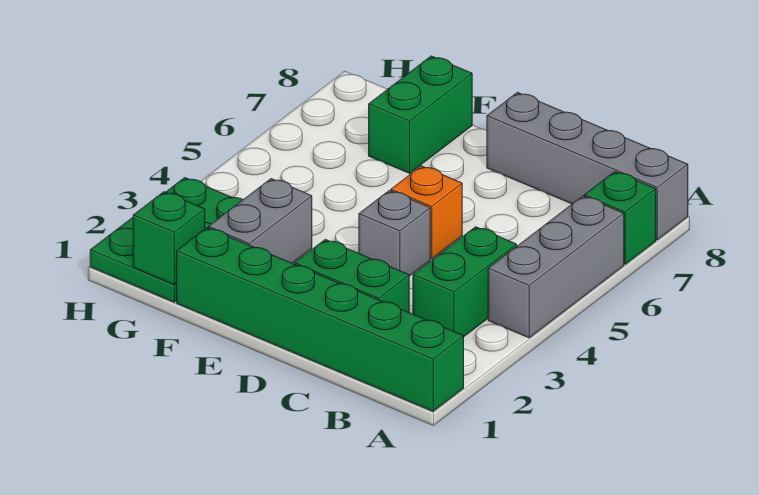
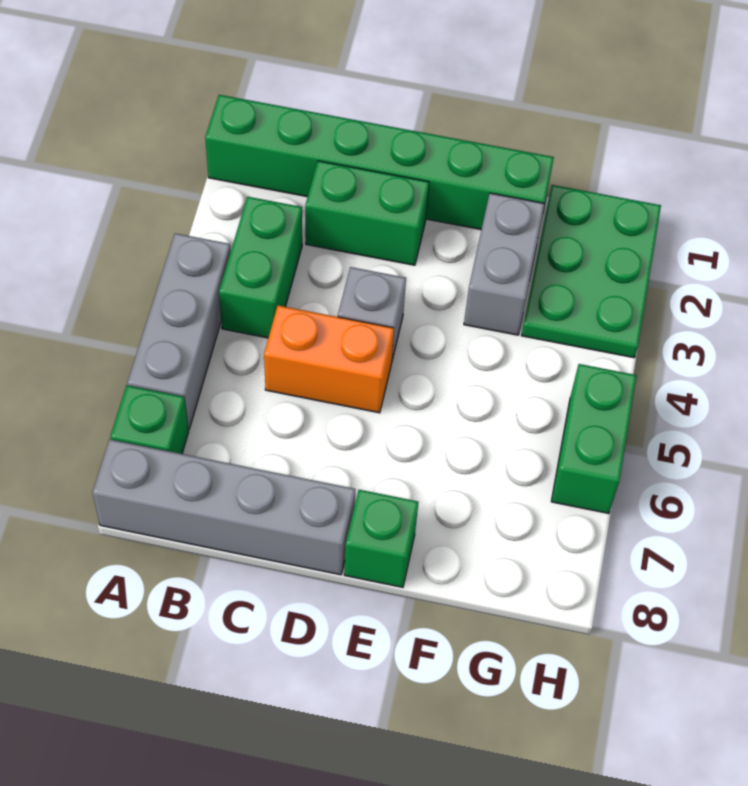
orange brick D5 level 1 -> orange brick C5:D5 level 1
green brick F7:F8 level 1 -> green brick H5:H6 level 1
green brick G1 level 2 -> green brick E8 level 1

